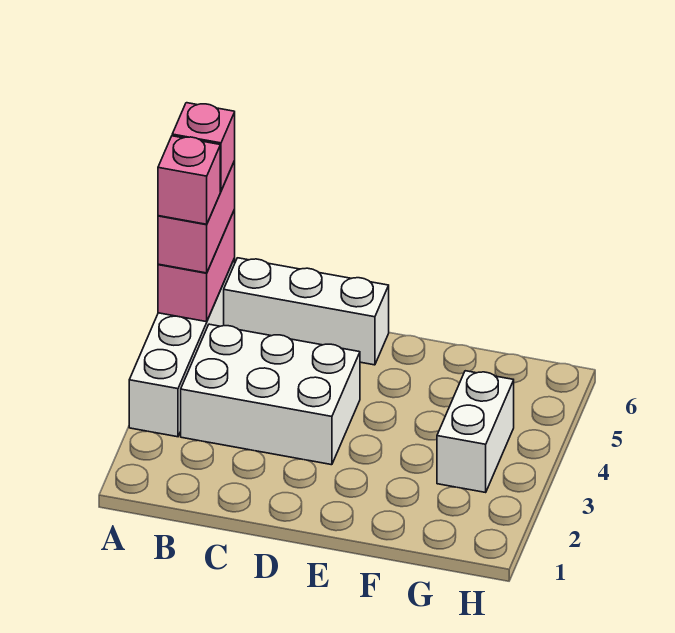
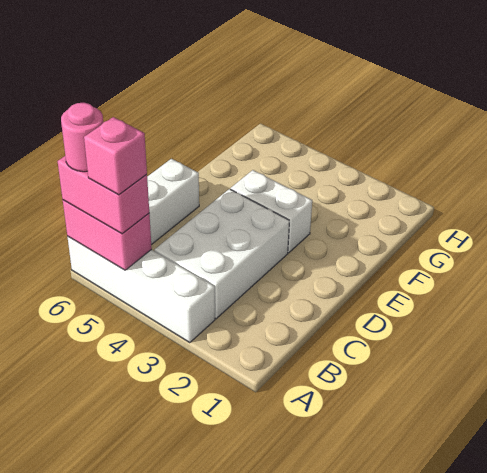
pink brick A6 level 4 -> pink round brick A6 level 4
white brick G3:G4 level 1 -> white brick E3:E4 level 1

